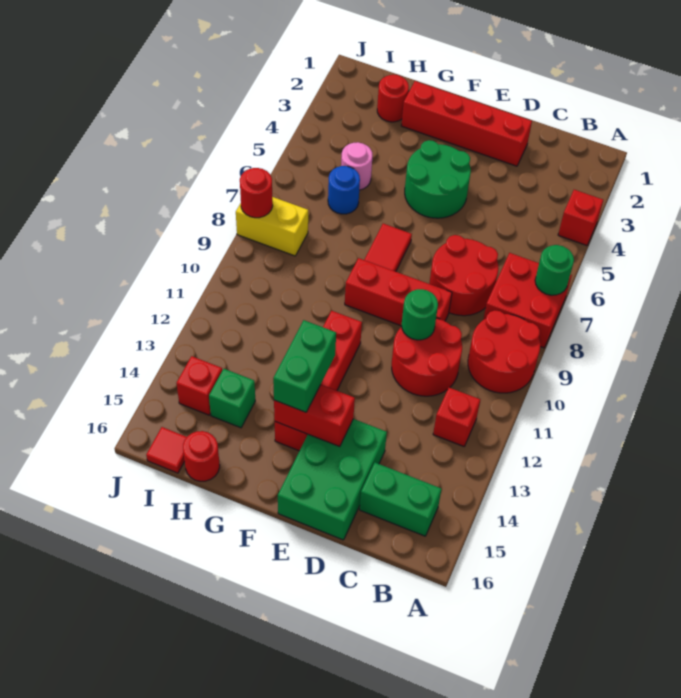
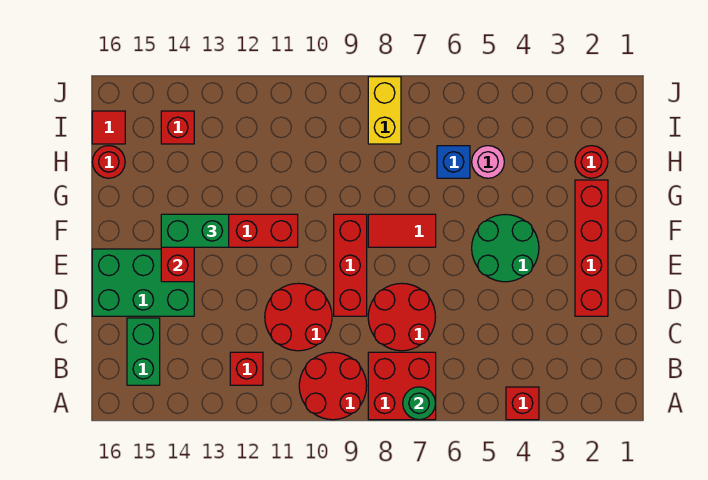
green round brick D10 level 2 -> none
blue round brick H6 level 1 -> blue brick H6 level 1
green brick H14 level 1 -> none
red round brick J8 level 2 -> none

